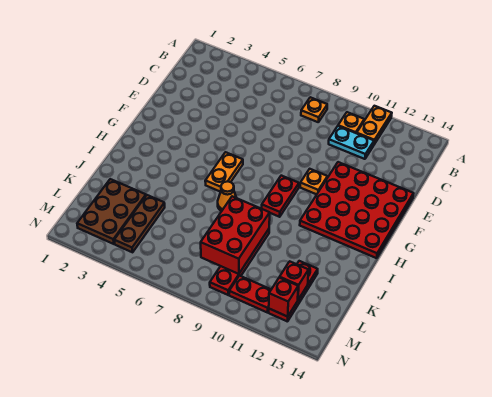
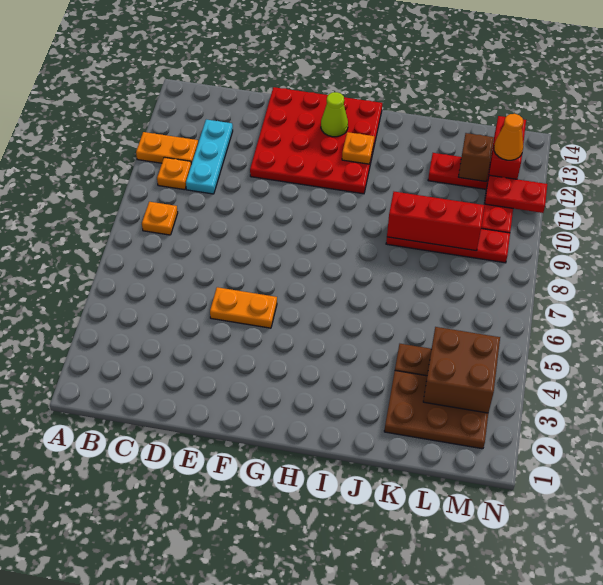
cyan plate C10:C11 level 1 -> cyan plate C10:C12 level 1
orange plate F10 level 1 -> orange plate H12 level 2
orange plate G6:H6 level 1 -> orange plate E5:F5 level 1
red plate G9:H9 level 1 -> red plate M11:N11 level 2
none -> lime cone G13 level 2
orange cone I7 level 1 -> orange cone M12 level 3
red brick J8:L9 level 2 -> red brick J9:L9 level 2
none -> brown brick L3:M4 level 2
red brick L12 level 2 -> brown brick L12 level 2
red brick M12 level 2 -> red brick M12:M13 level 2

